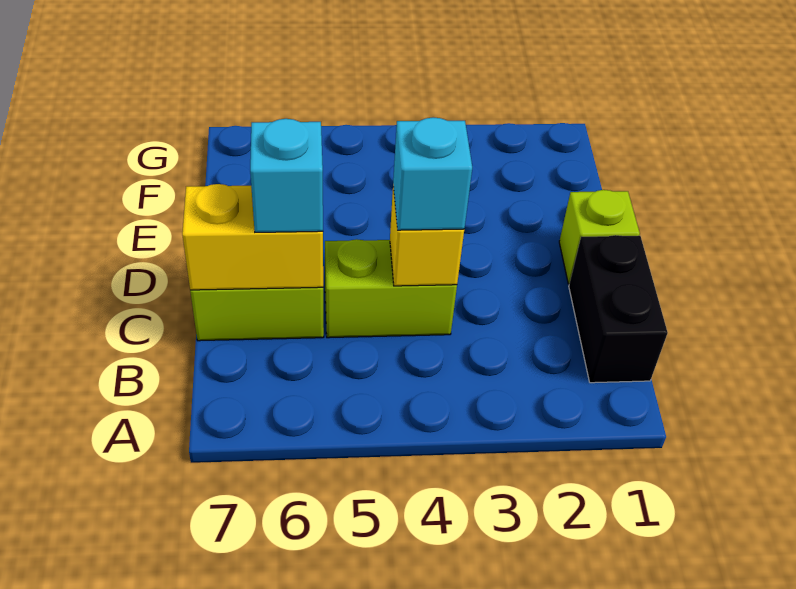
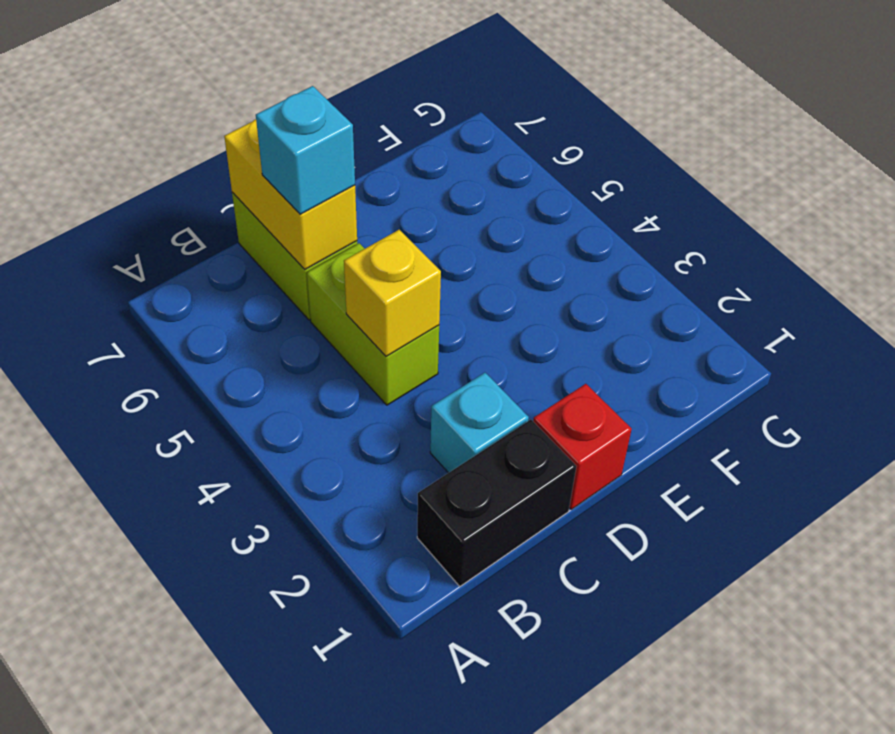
cyan brick C4 level 3 -> cyan brick C2 level 1
lime brick D1 level 1 -> red brick D1 level 1

